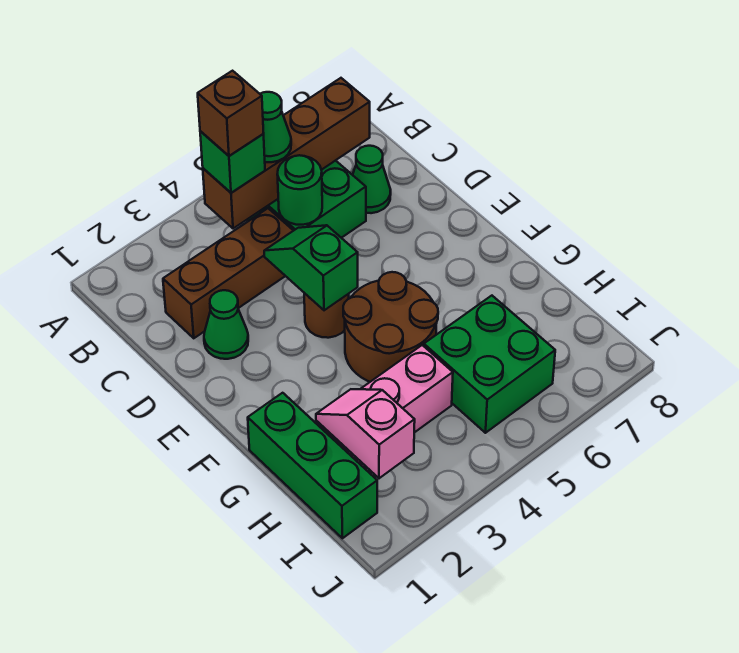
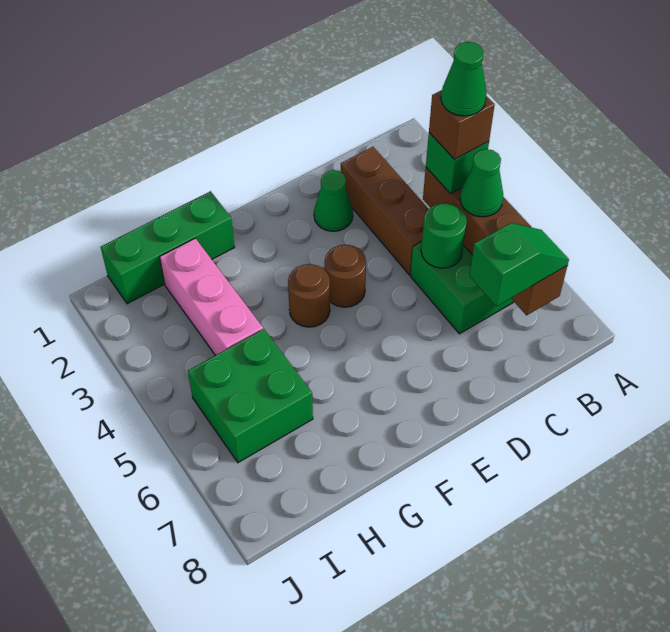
green cone C7 level 1 -> green cone B4 level 5
green slope D4:E4 level 2 top E -> green slope B7:C7 level 3 top C
brown round brick F4:G5 level 1 -> brown round brick F4 level 1
pink slope H2:I2 level 2 top I -> none

